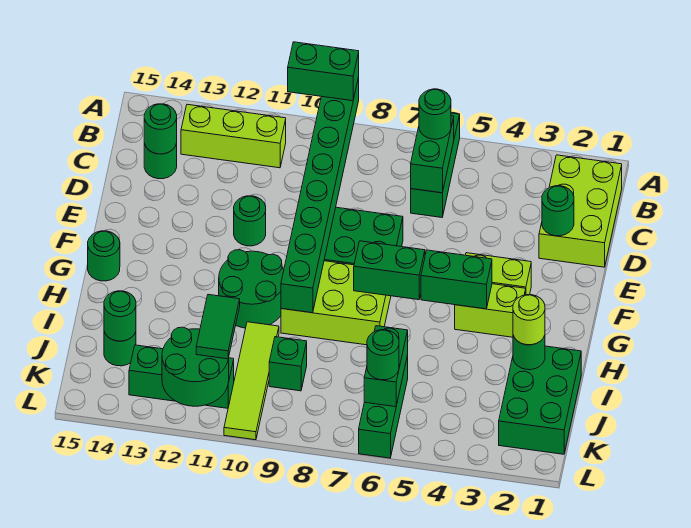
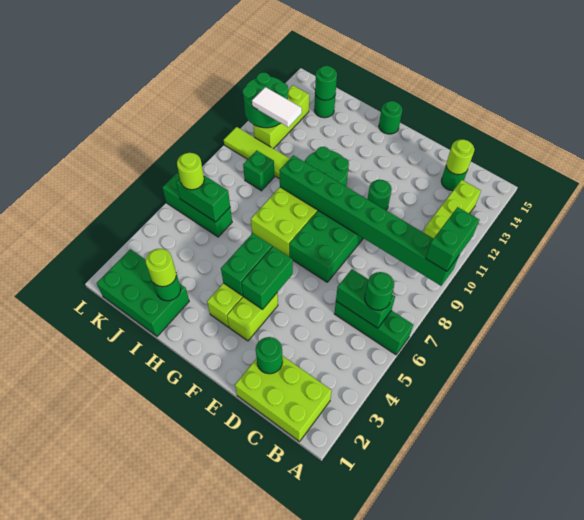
green round brick C14 level 2 -> lime round brick C14 level 2
green brick G6:G7 level 2 -> green brick F4:F5 level 2
green tile J11:K11 level 3 -> white tile J11:K11 level 3
green round brick K6 level 3 -> lime round brick K6 level 3
green brick K11:K13 level 1 -> lime brick K11:K13 level 1

